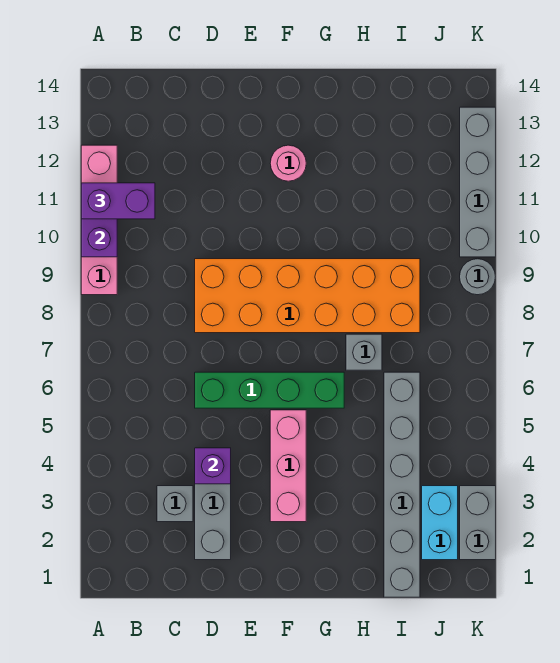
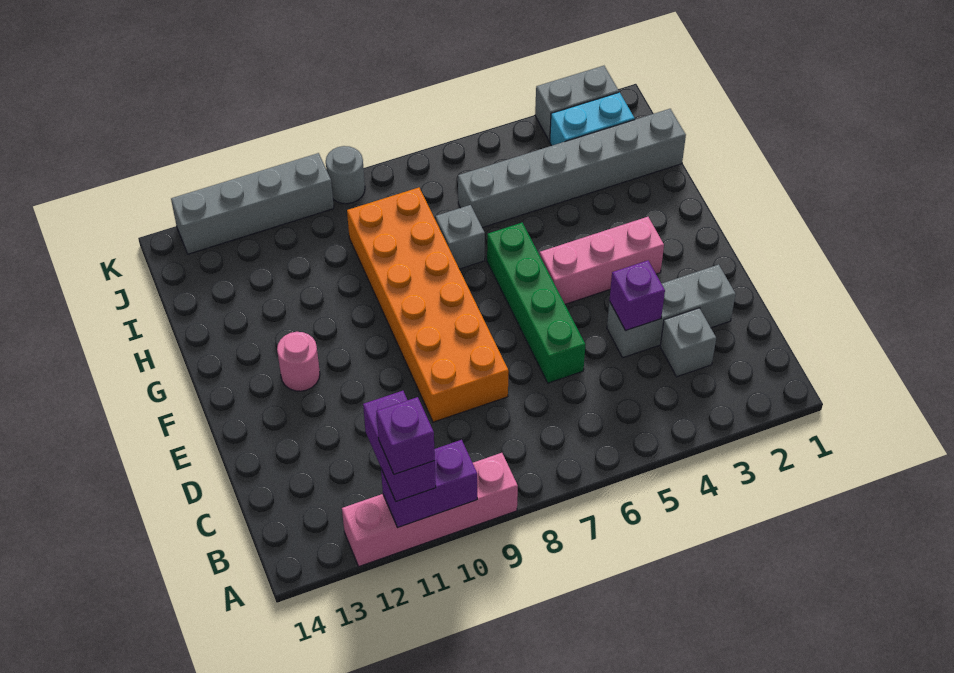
none -> purple brick A11 level 4

